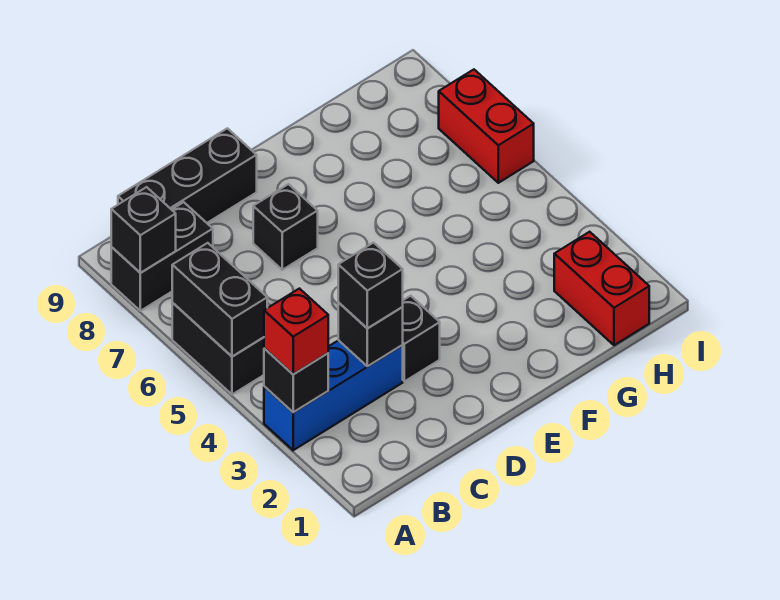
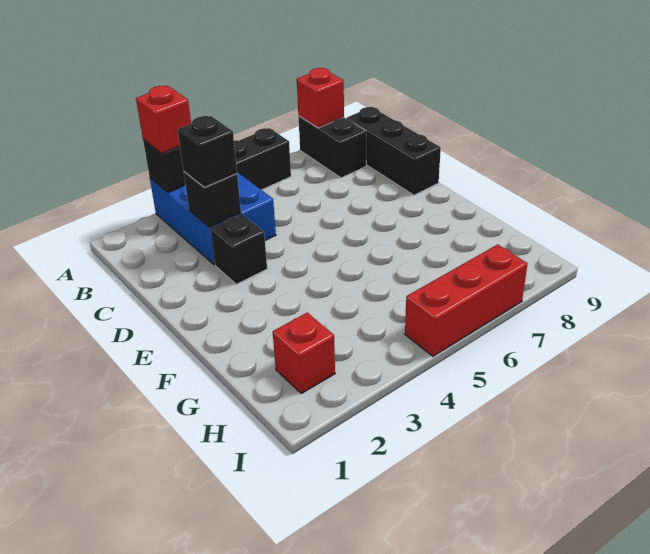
blue brick A3:C3 level 1 -> blue brick A3:C4 level 1
black brick A5:A6 level 2 -> none
black brick A8 level 2 -> red brick A8 level 2
black brick D7 level 1 -> none
red brick H1:H2 level 1 -> red brick H2 level 1
red brick I6:I7 level 1 -> red brick I5:I7 level 1

